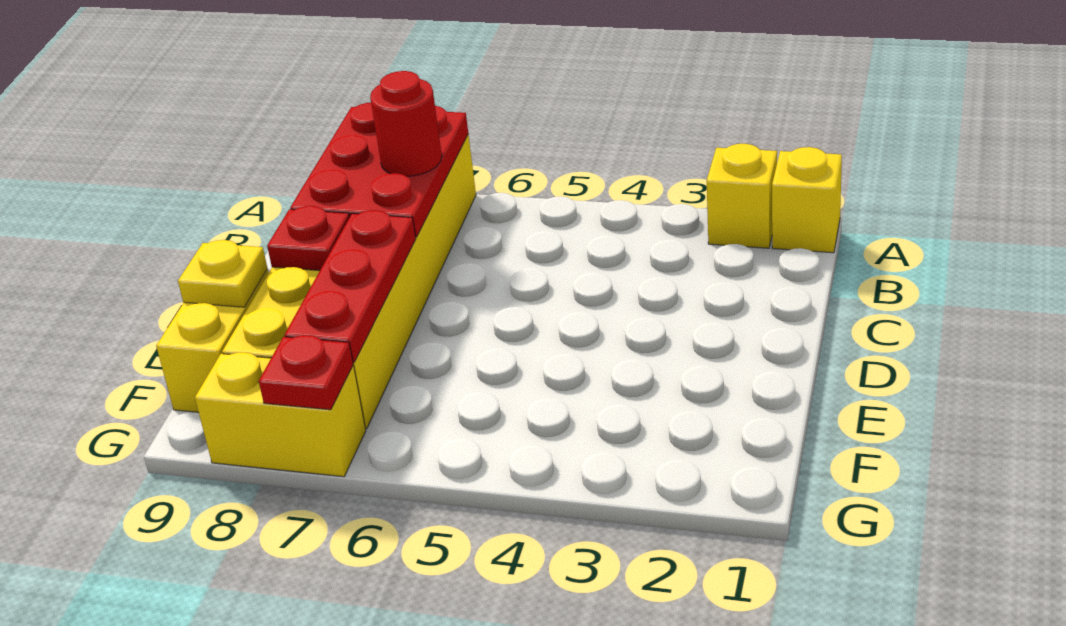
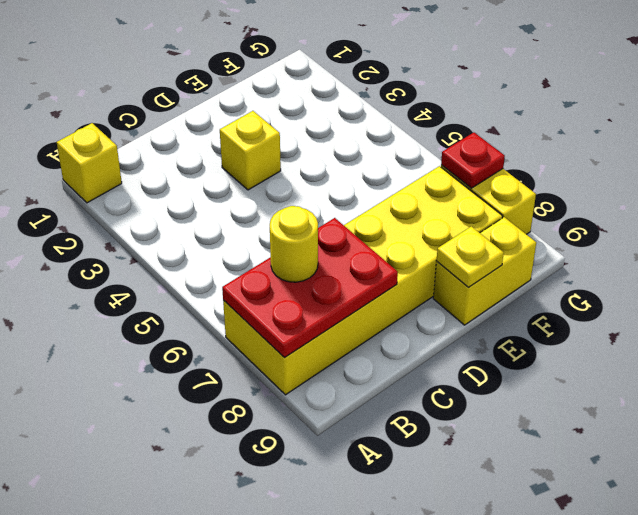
yellow brick A2 level 1 -> yellow brick D3 level 1
red round brick B7 level 3 -> yellow round brick B7 level 3
red plate D7:F7 level 2 -> none
red plate D8 level 2 -> none

